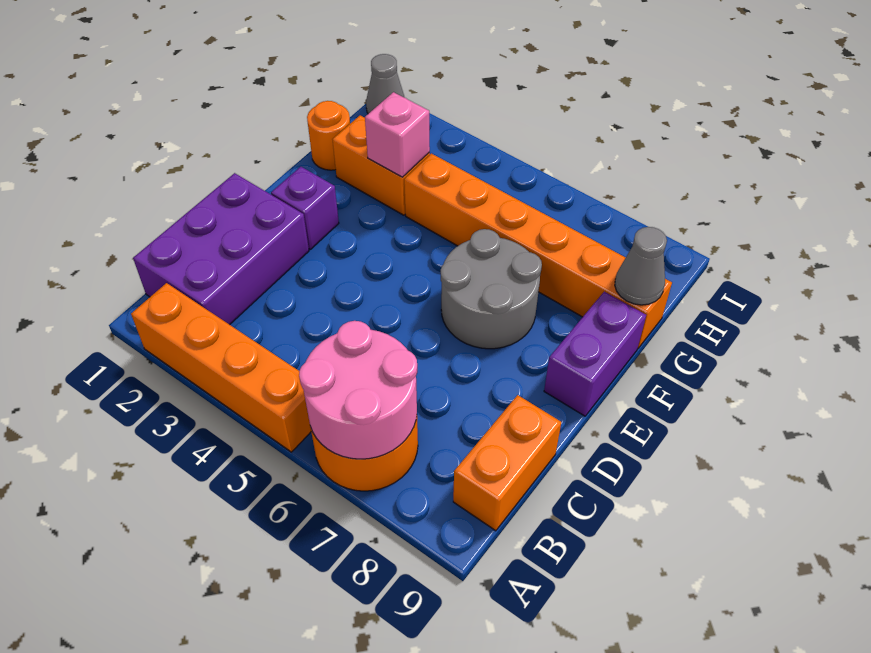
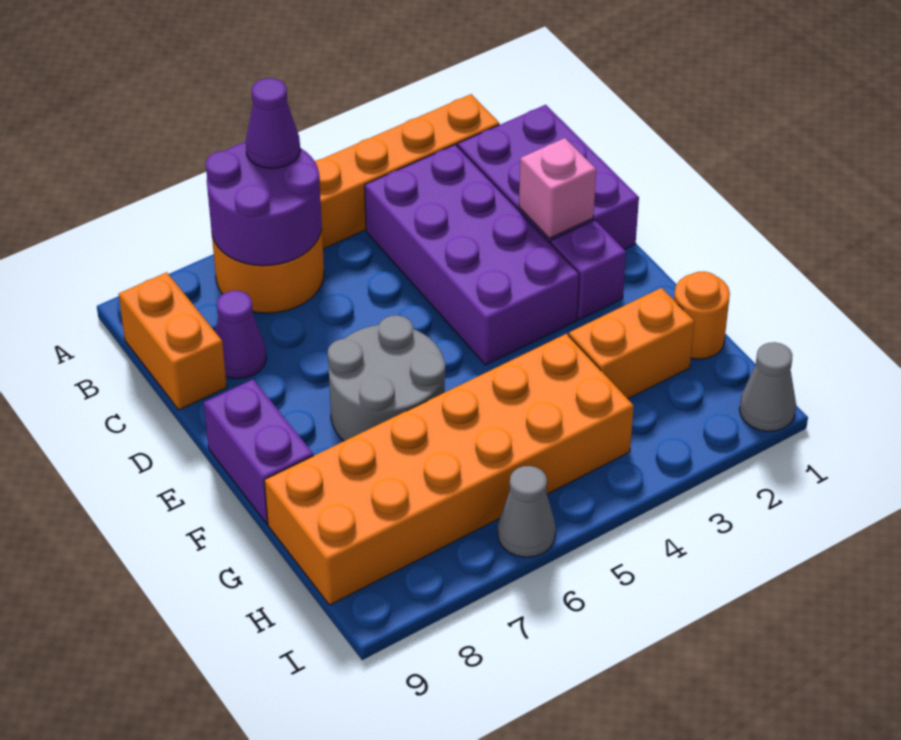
pink round brick A6:B7 level 2 -> purple round brick A6:B7 level 2
none -> purple cone A6 level 3
none -> purple brick B3:E4 level 1
none -> purple cone C8 level 1
pink brick G3 level 2 -> pink brick D2 level 2
orange brick G4:G9 level 1 -> orange brick G4:H9 level 1
grey cone G9 level 2 -> grey cone I6 level 1

